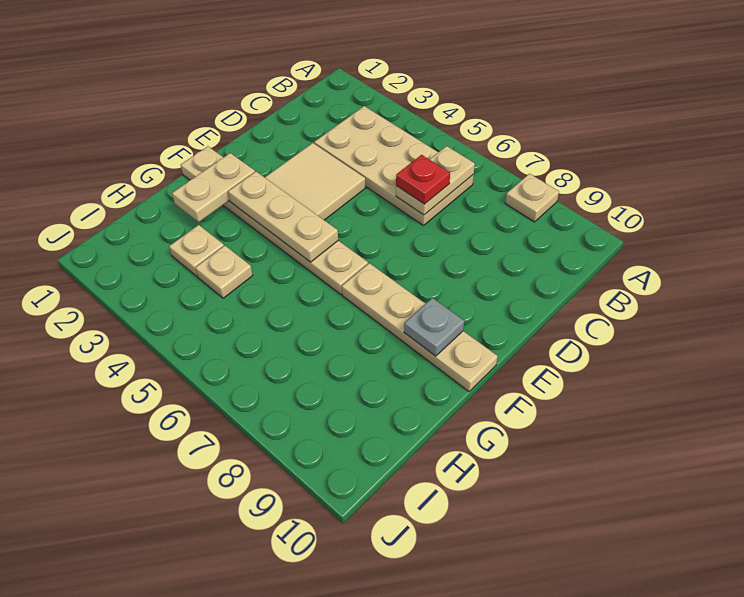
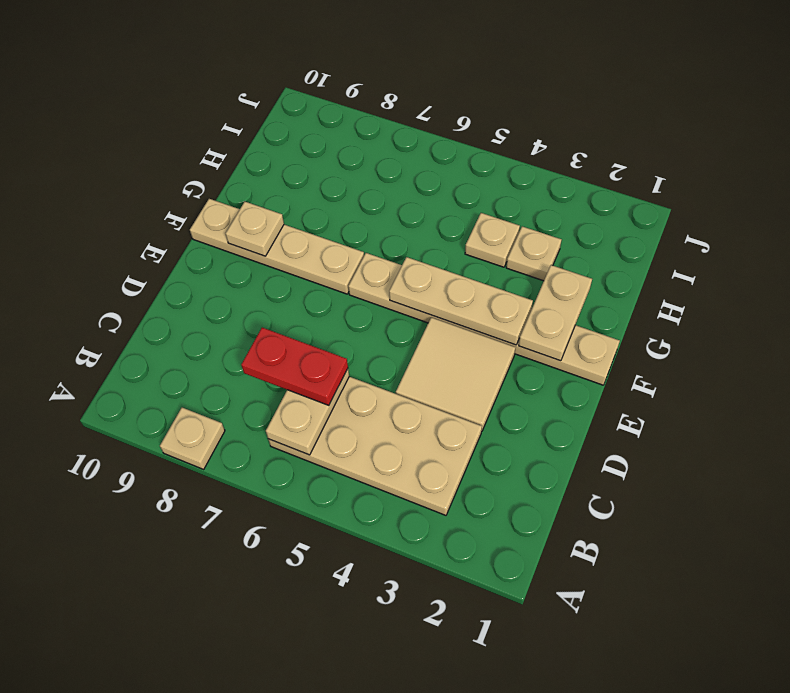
red plate C6 level 3 -> red plate C6:C7 level 3
grey plate F9 level 2 -> tan plate F9 level 2

